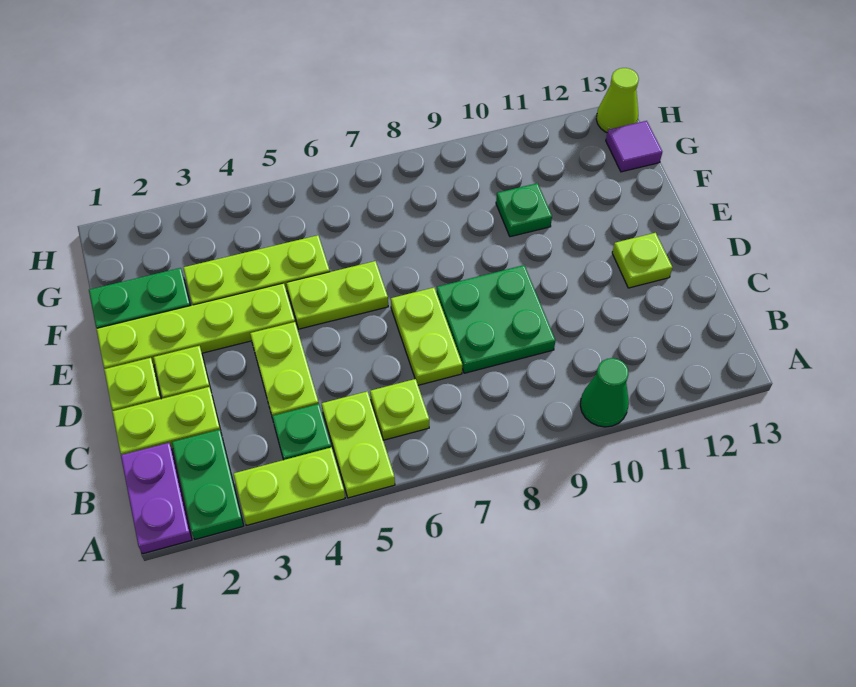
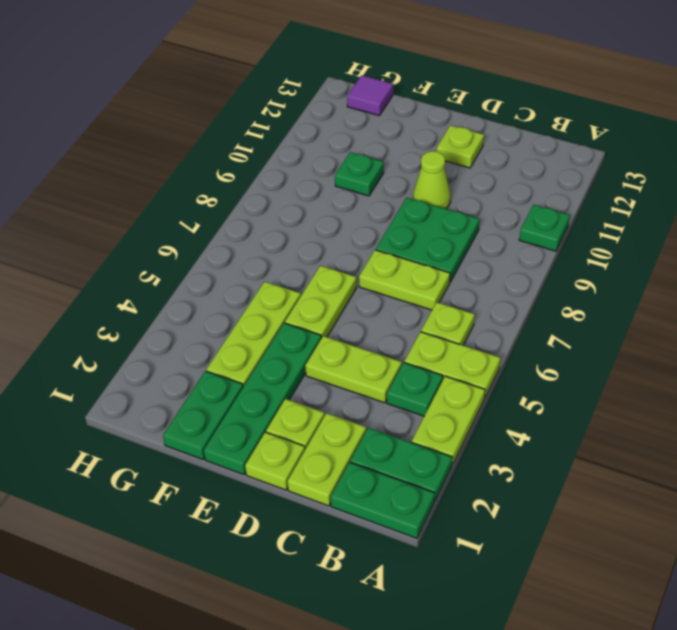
purple plate A1:B1 level 1 -> green plate A1:B1 level 1
green cone A10 level 1 -> green plate A10 level 1
lime plate E1:E4 level 1 -> green plate E1:E4 level 1
lime cone H13 level 1 -> lime cone D10 level 1

